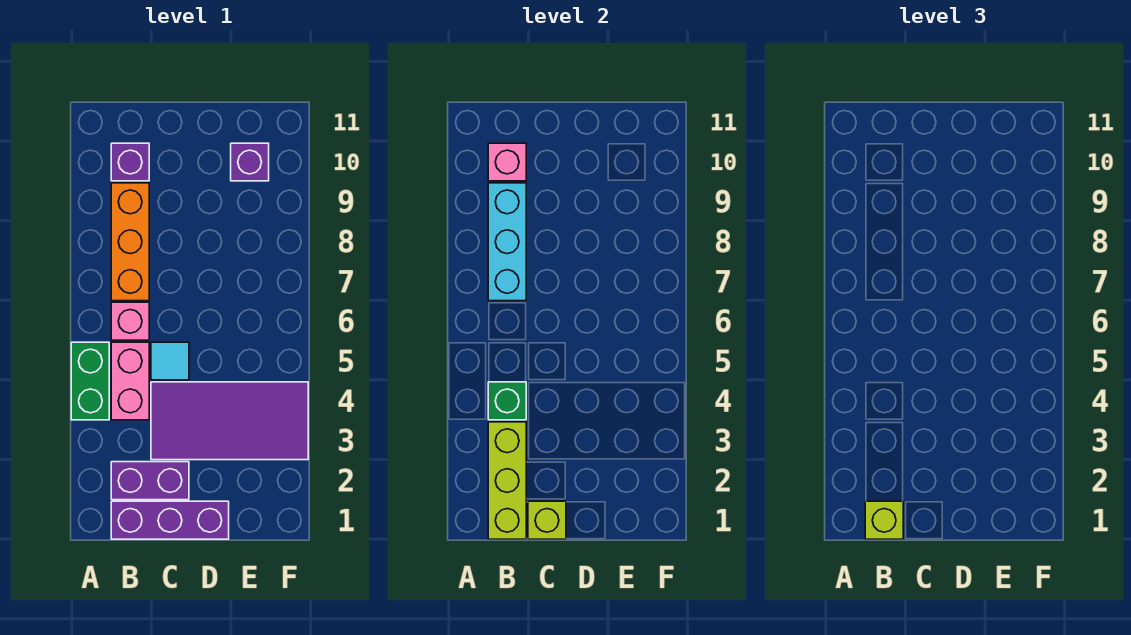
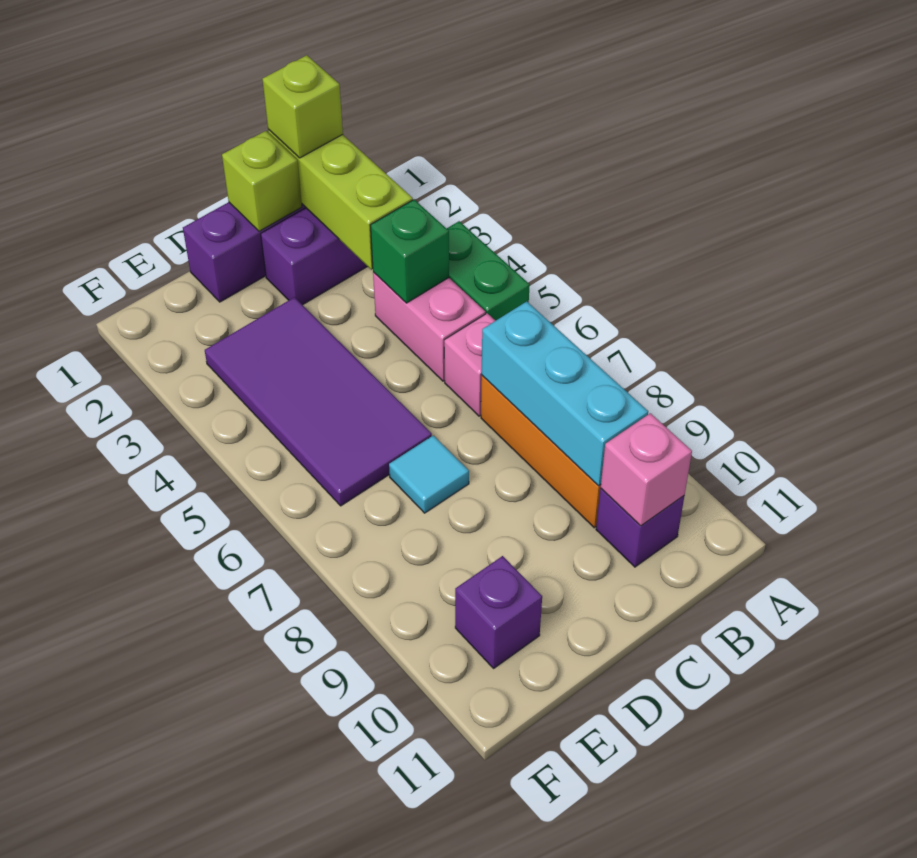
purple tile C3:F4 level 1 -> purple tile D3:E6 level 1
cyan tile C5 level 1 -> cyan tile D7 level 1

